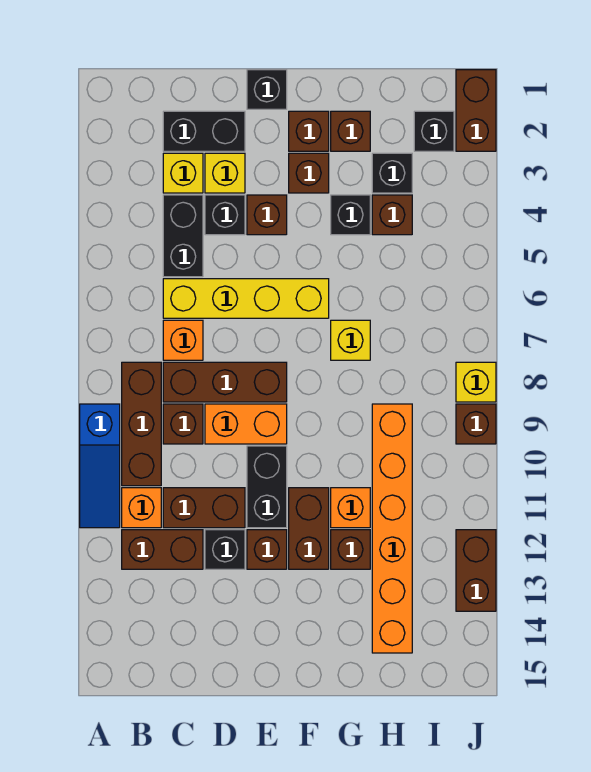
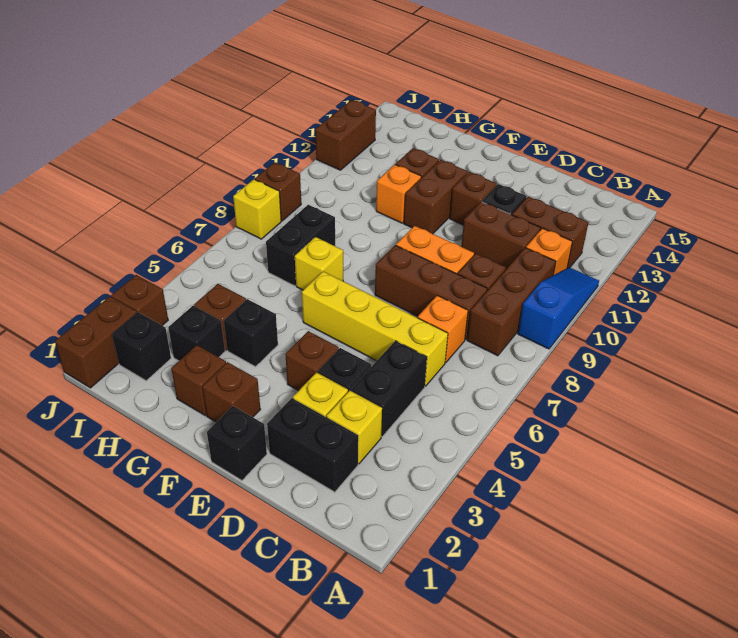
black brick E10:E11 level 1 -> black brick H7:H8 level 1
brown brick F3 level 1 -> brown brick J3 level 1
orange brick H9:H14 level 1 -> none

